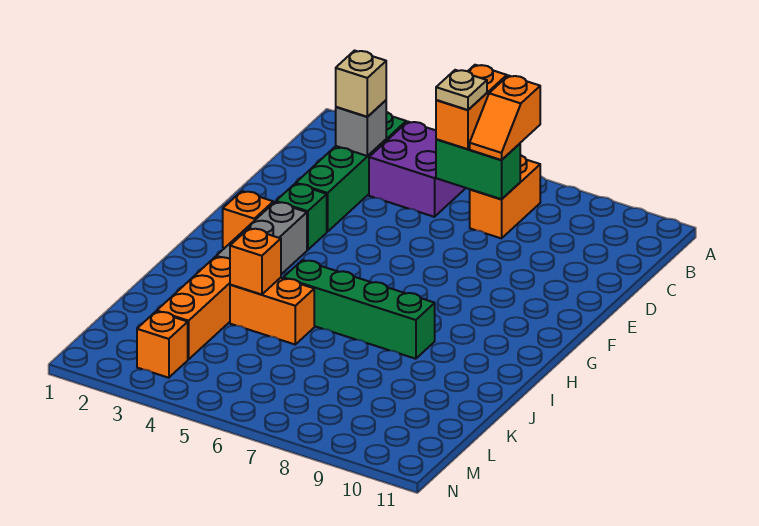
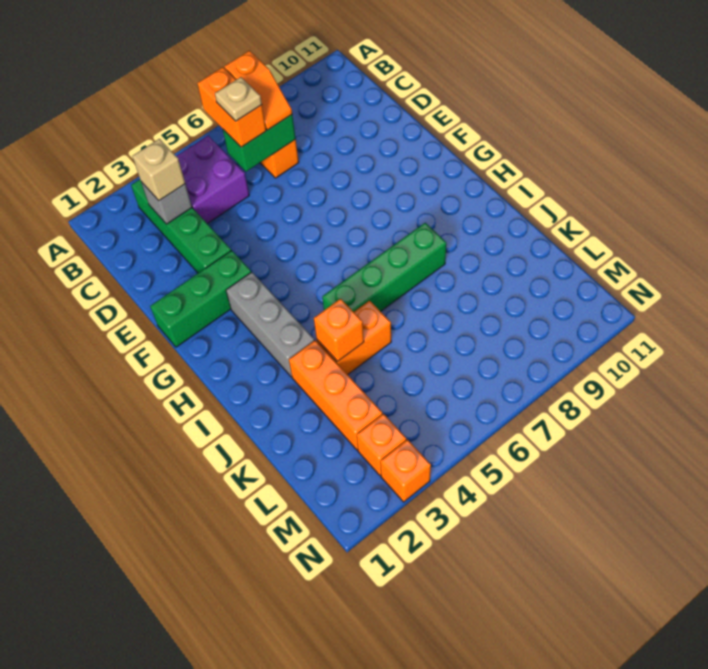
green brick F3 level 1 -> green brick F1:F3 level 1
orange brick G2 level 1 -> orange brick N3 level 1

